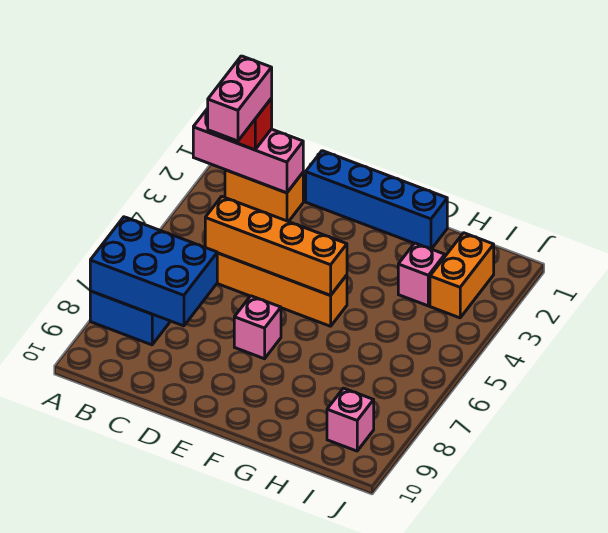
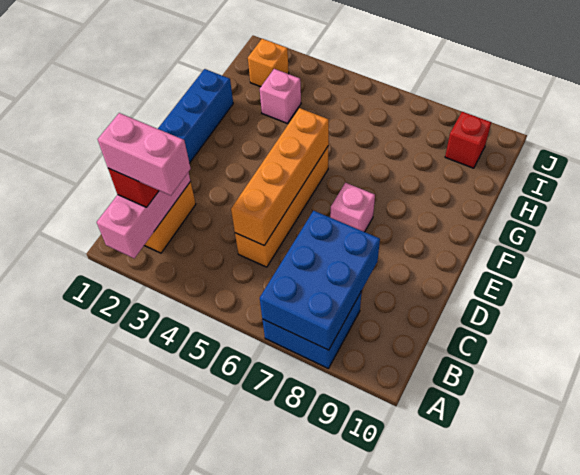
orange brick I2:I3 level 1 -> orange brick I2 level 1
pink brick I9 level 1 -> red brick I9 level 1

